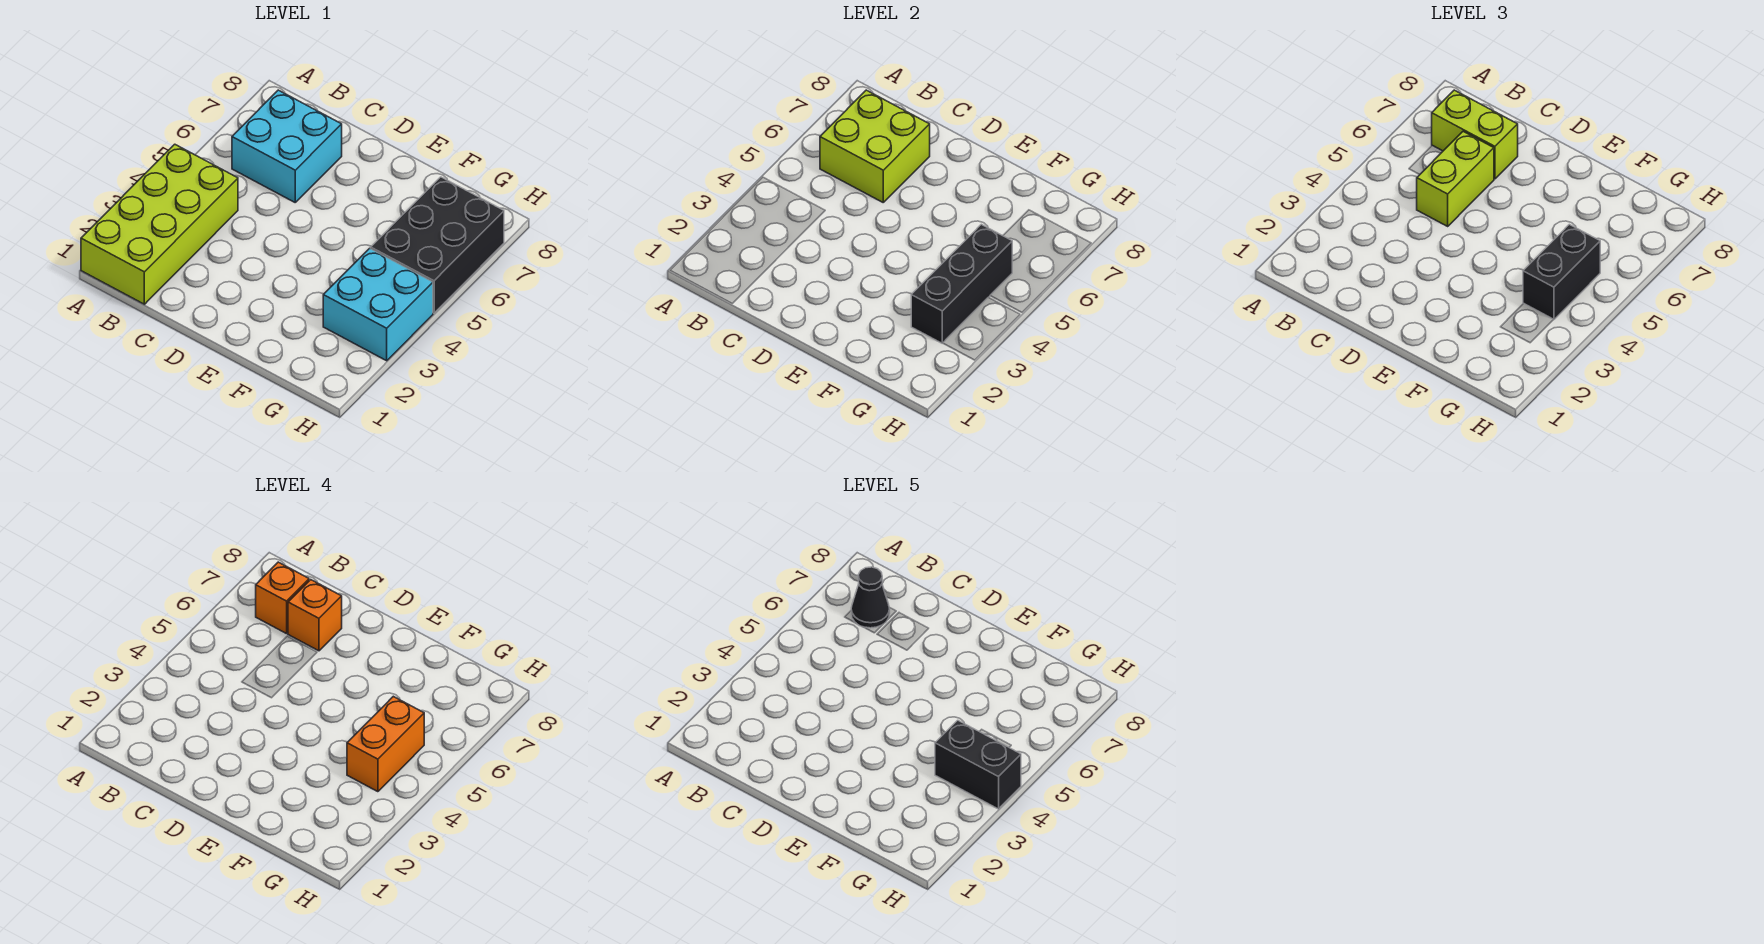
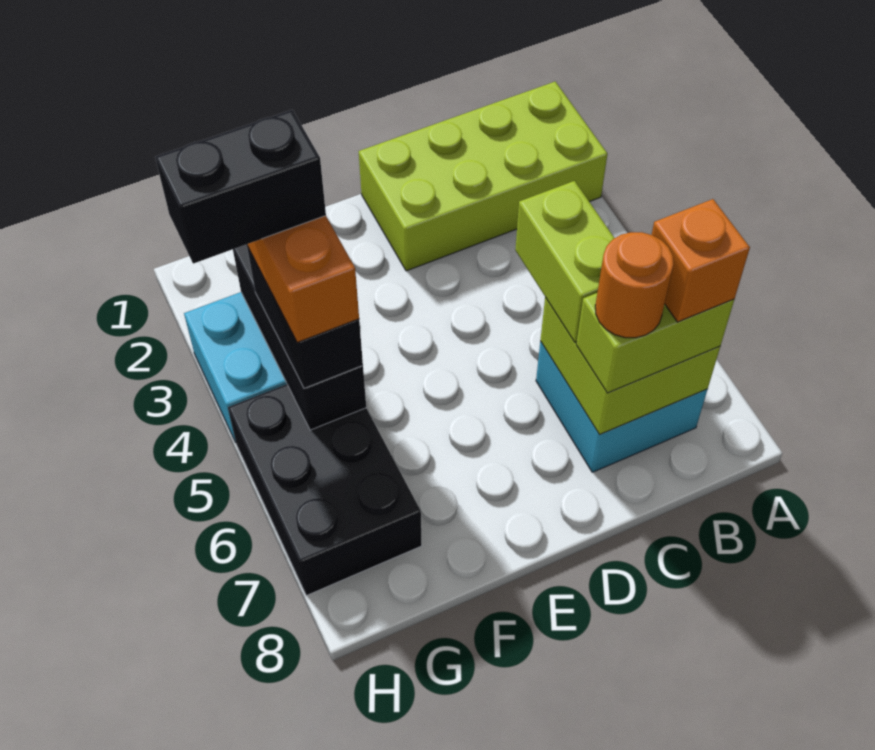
lime brick A1:B4 level 1 -> lime brick A1:D2 level 1
black cone B7 level 5 -> none
orange brick C7 level 4 -> orange round brick C7 level 4

